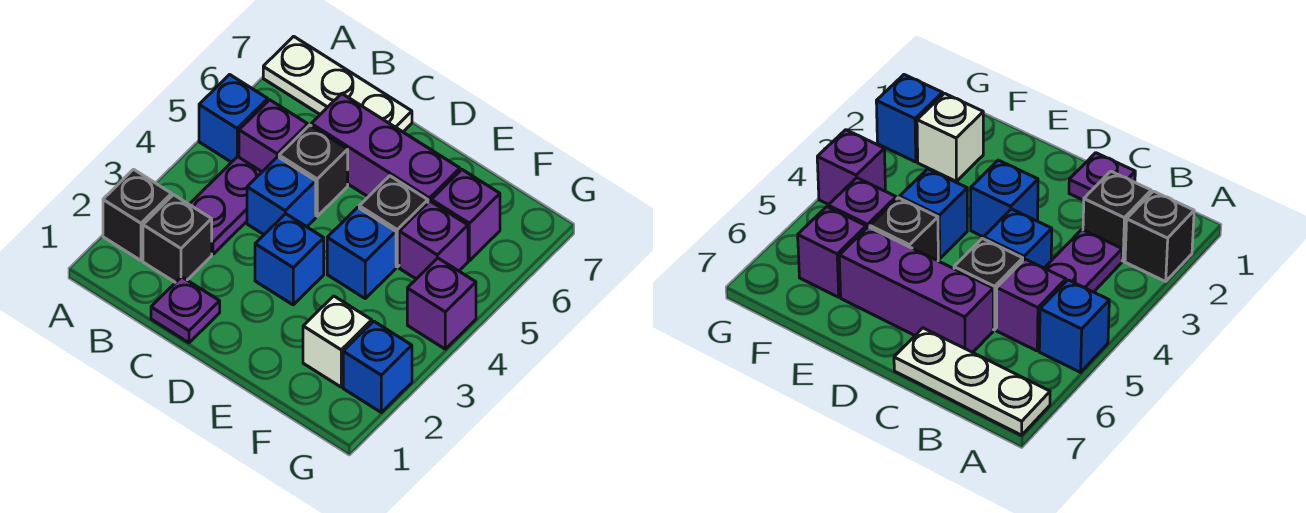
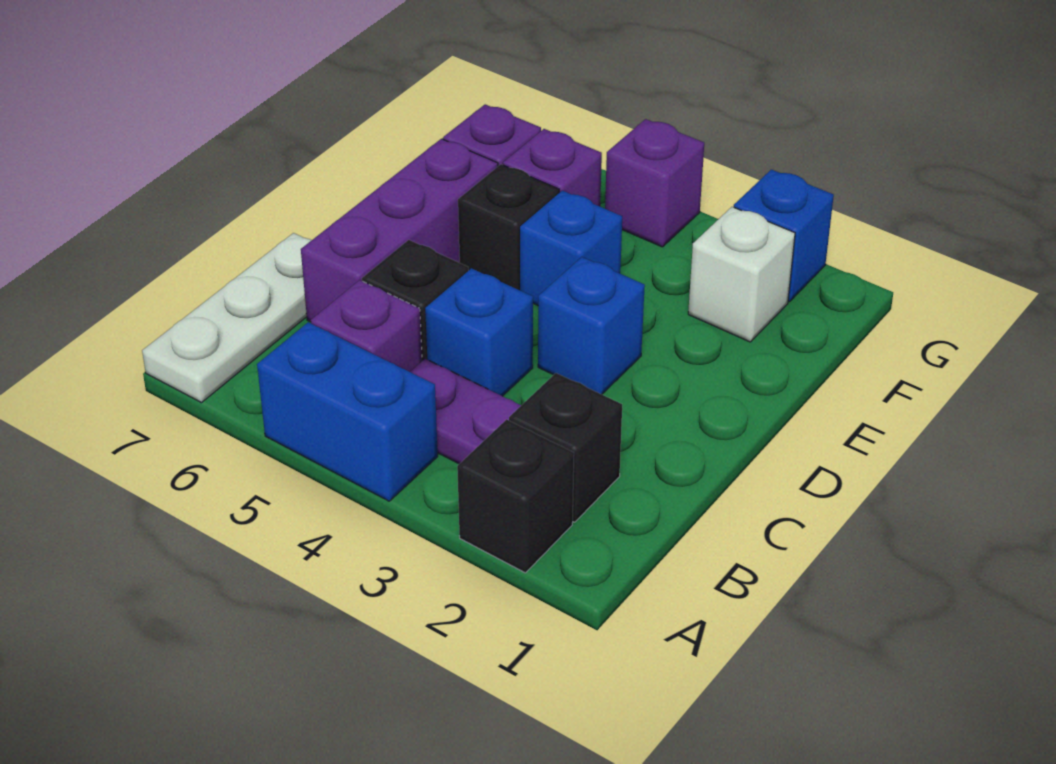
blue brick A5 level 1 -> blue brick A4:A5 level 1
purple plate C1 level 1 -> none

